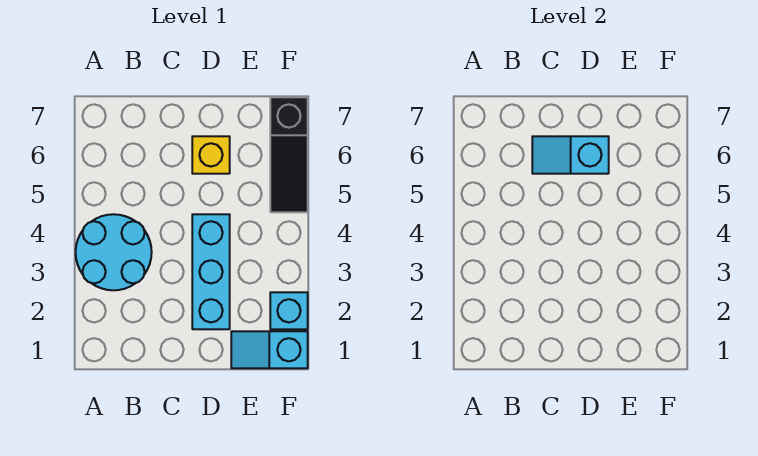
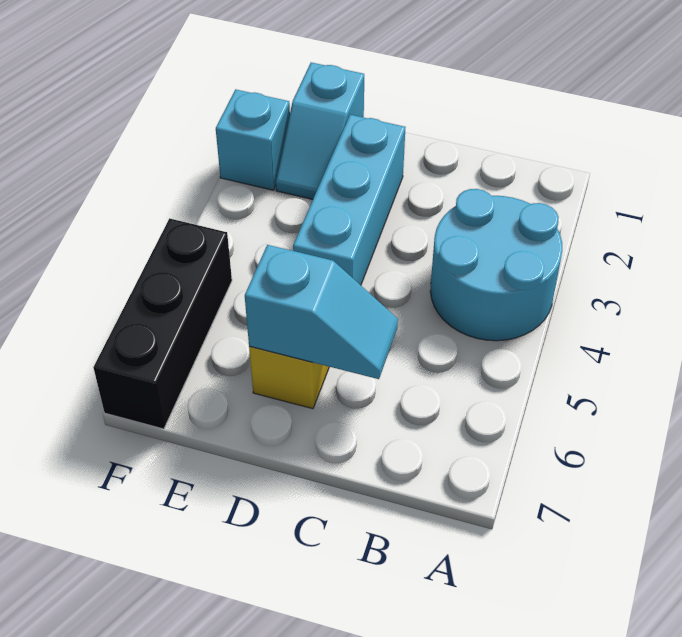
cyan slope E1:F1 level 1 top F -> cyan slope E1:E2 level 1 top 1
black slope F5:F7 level 1 top 7 -> black brick F5:F7 level 1

